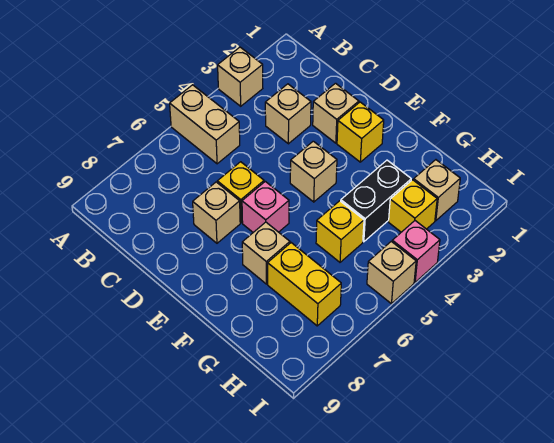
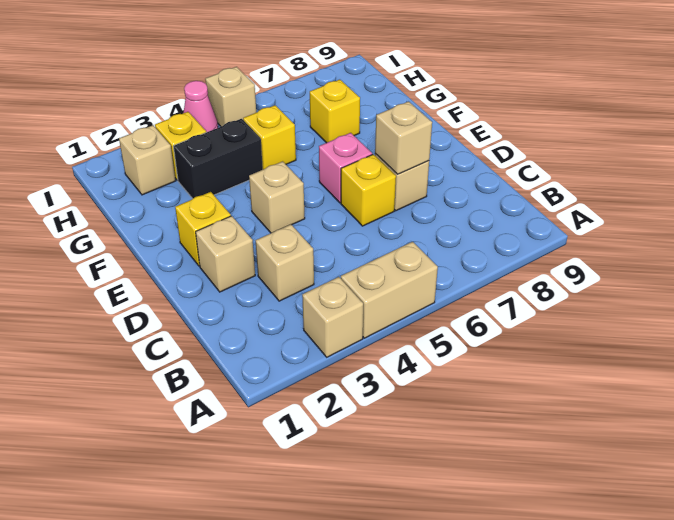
tan brick A5:B5 level 1 -> tan brick A4:A5 level 1
tan brick F7 level 1 -> tan brick D7 level 2
yellow brick G7:H7 level 1 -> yellow brick G7 level 1
pink brick I4 level 1 -> pink cone I4 level 1

